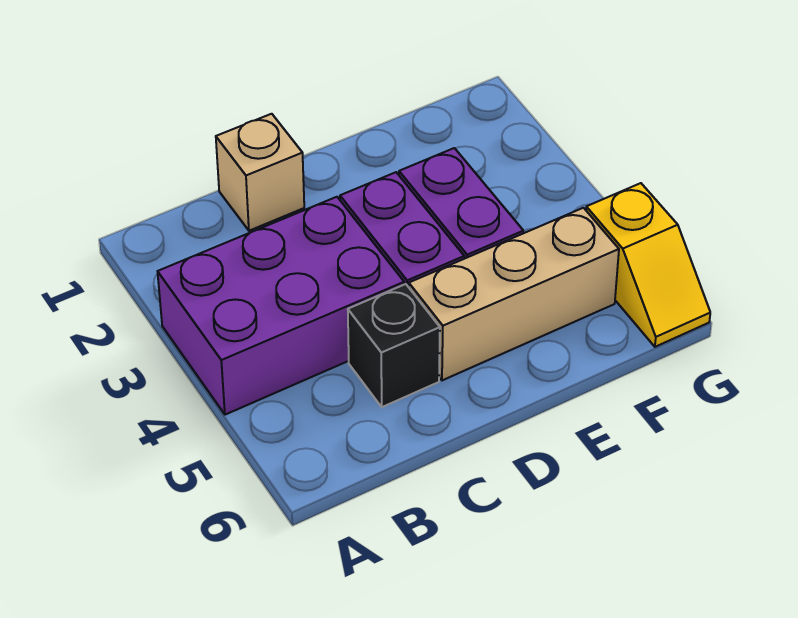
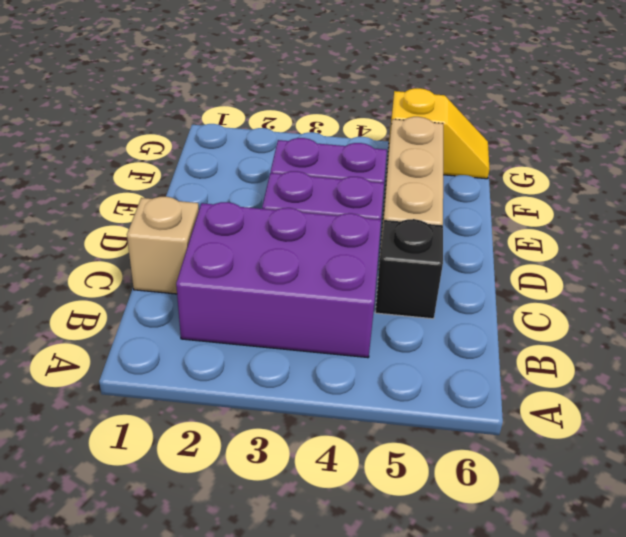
purple brick A3:C4 level 1 -> purple brick B2:C4 level 1

